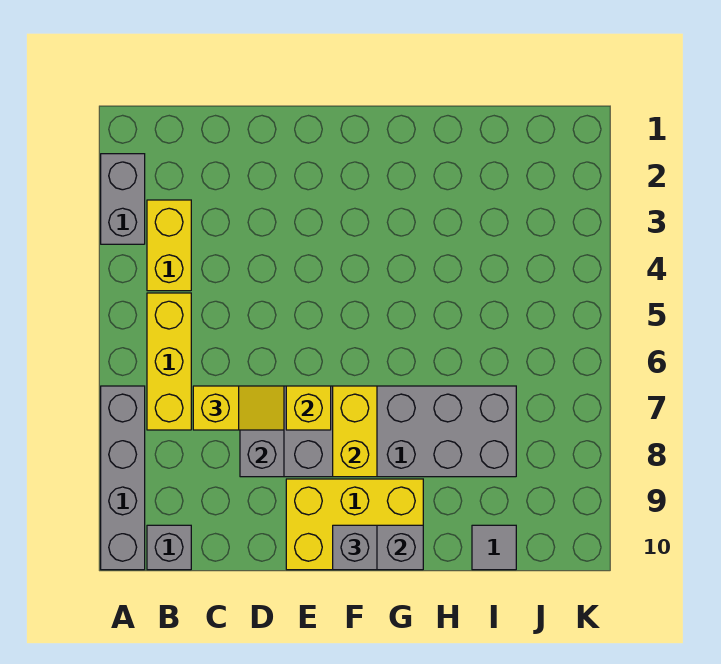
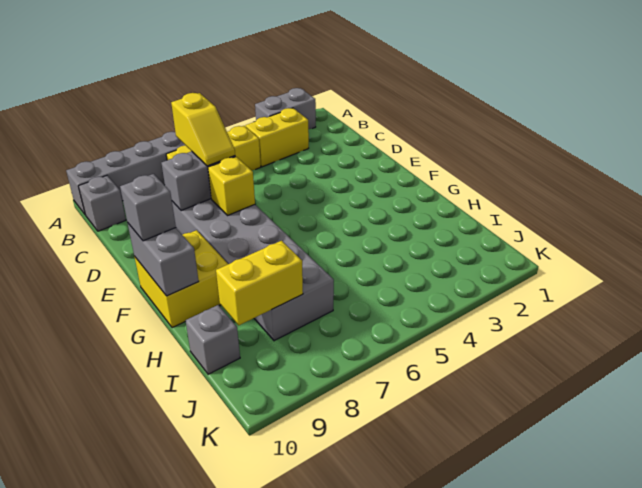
yellow brick E9:G10 level 1 -> yellow brick F9:G10 level 1
yellow brick F7:F8 level 2 -> yellow brick I8:I9 level 2
grey tile I10 level 1 -> grey brick I10 level 1

